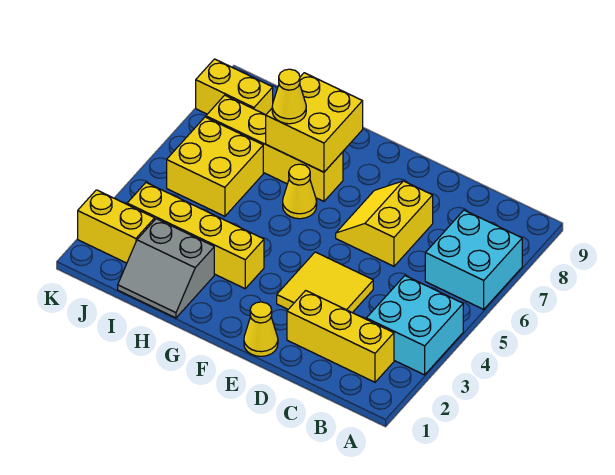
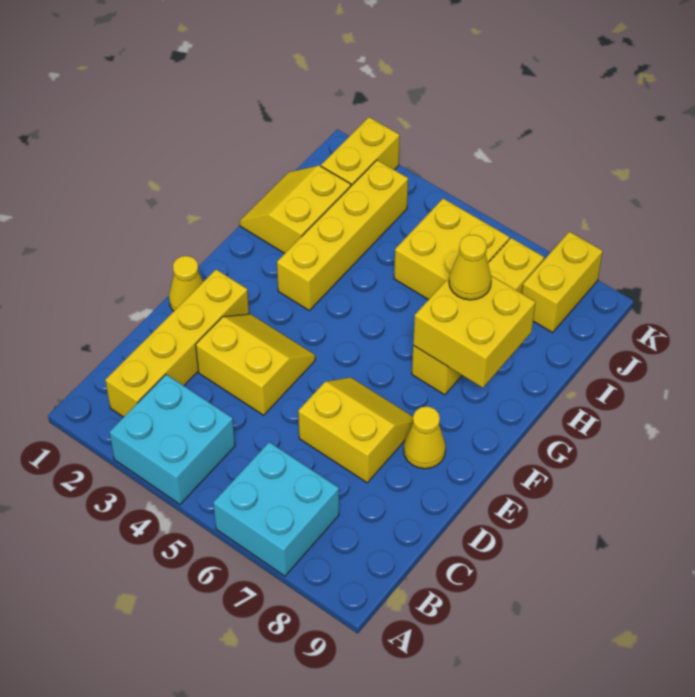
yellow brick B2:D2 level 1 -> yellow brick B2:E2 level 1
yellow tile D3:E4 level 1 -> yellow slope D3:E4 level 1 top D
yellow cone G6 level 1 -> yellow cone E8 level 1
grey slope H1:I2 level 1 top 2 -> yellow slope H1:I2 level 1 top 2

